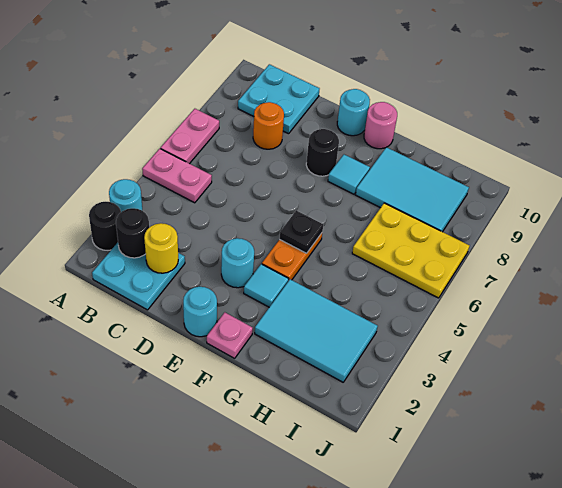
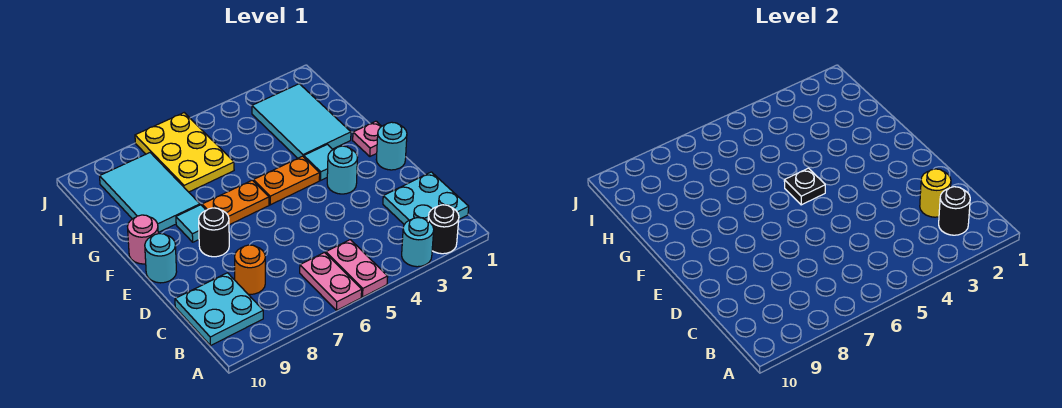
pink plate A6:A7 level 1 -> pink plate A6:B6 level 1
none -> orange plate F6:F7 level 1

